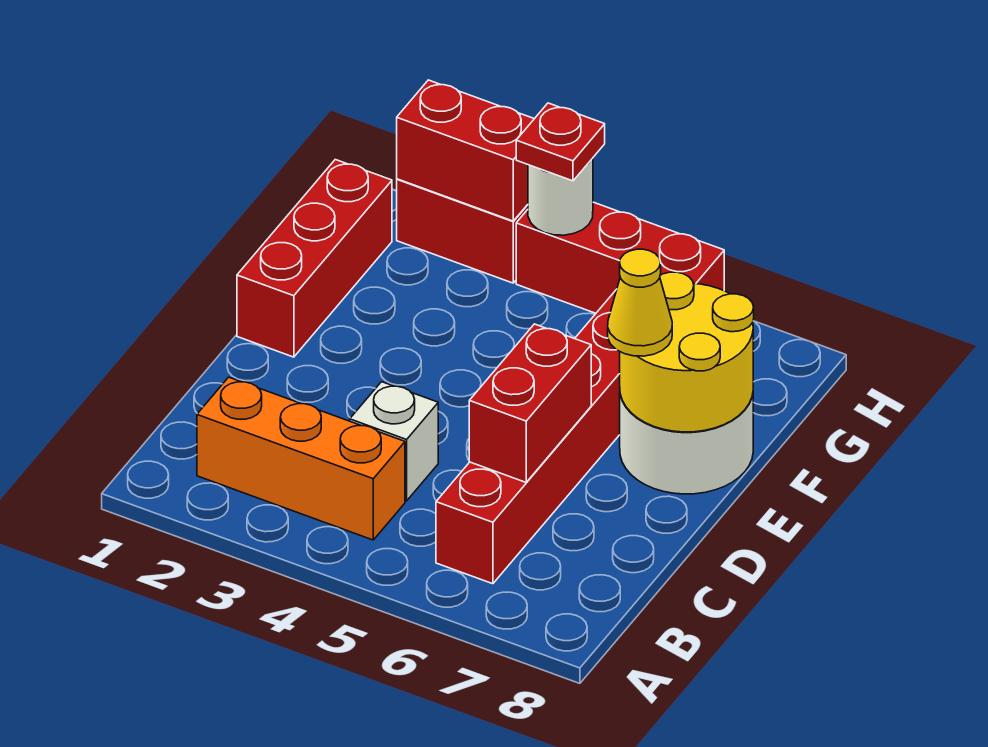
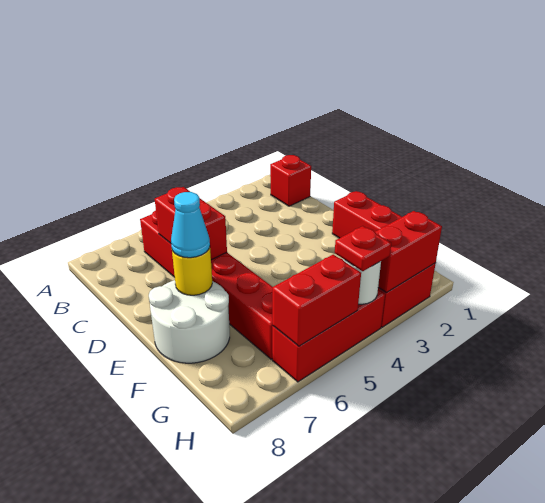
none -> red brick B1 level 1
orange brick B2:B4 level 1 -> none
white brick C4 level 1 -> none
yellow round brick E7:F8 level 2 -> yellow round brick E7 level 2
yellow cone E7 level 3 -> cyan cone E7 level 3
none -> red brick H5:H6 level 2

